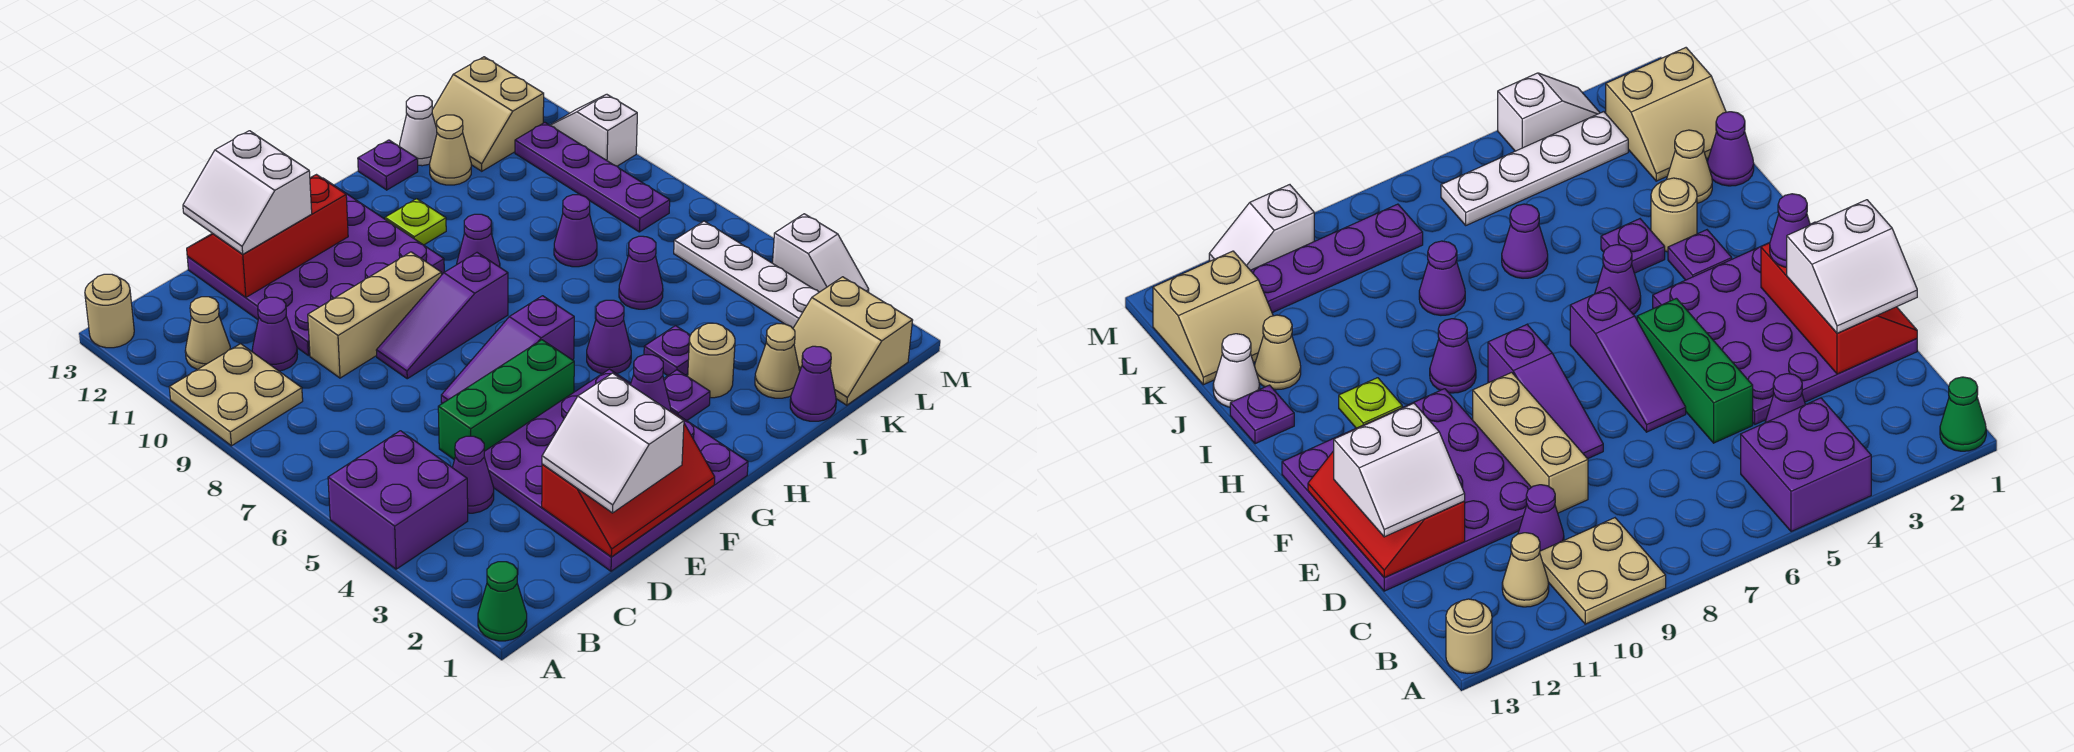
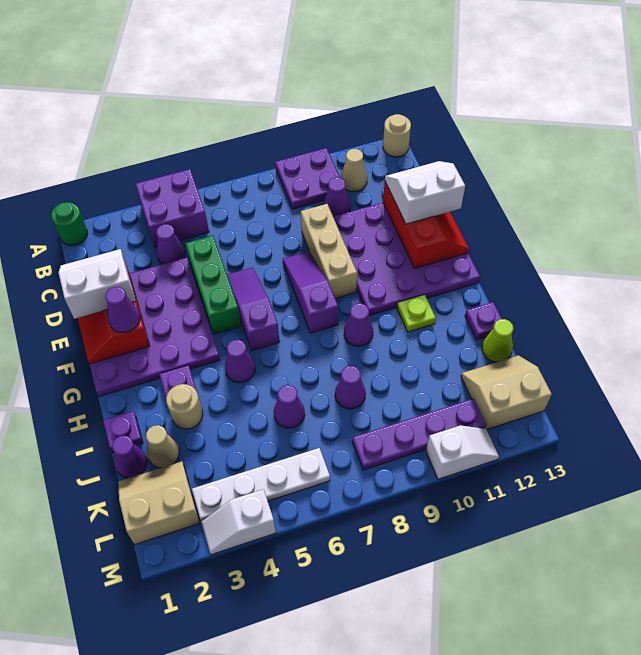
green cone A1 level 1 -> green round brick A1 level 1
tan plate A9:B10 level 1 -> purple plate A9:B10 level 1
purple plate I4 level 1 -> purple plate I1 level 1
tan cone J12 level 1 -> none
white cone J13 level 1 -> lime cone J13 level 1

